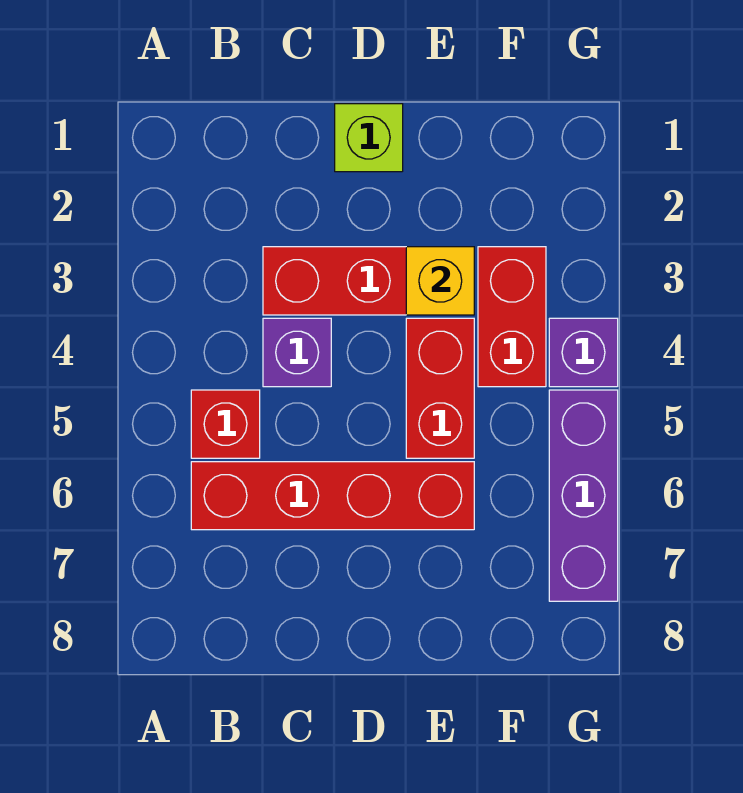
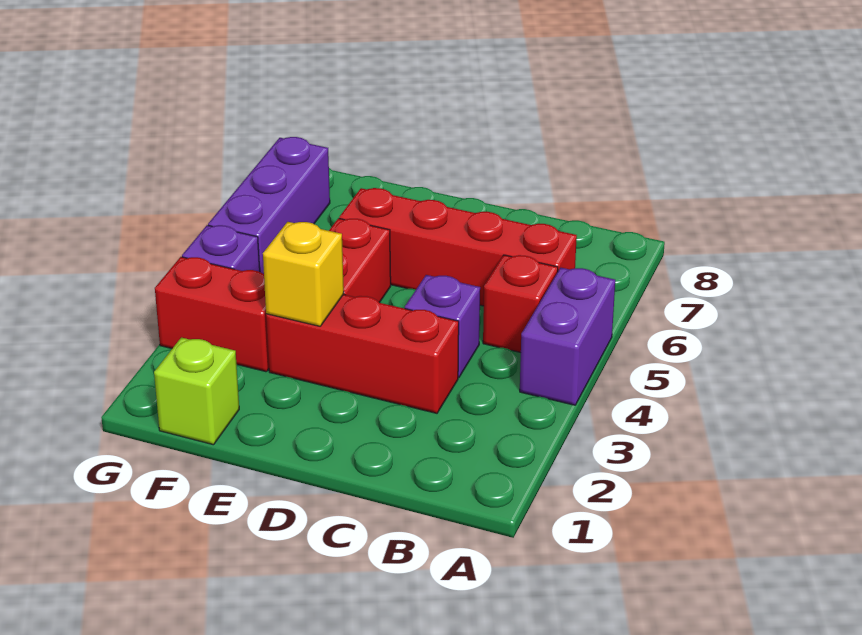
none -> purple brick A4:A5 level 1
lime brick D1 level 1 -> lime brick F1 level 1
red brick F3:F4 level 1 -> red brick F3:G3 level 1

